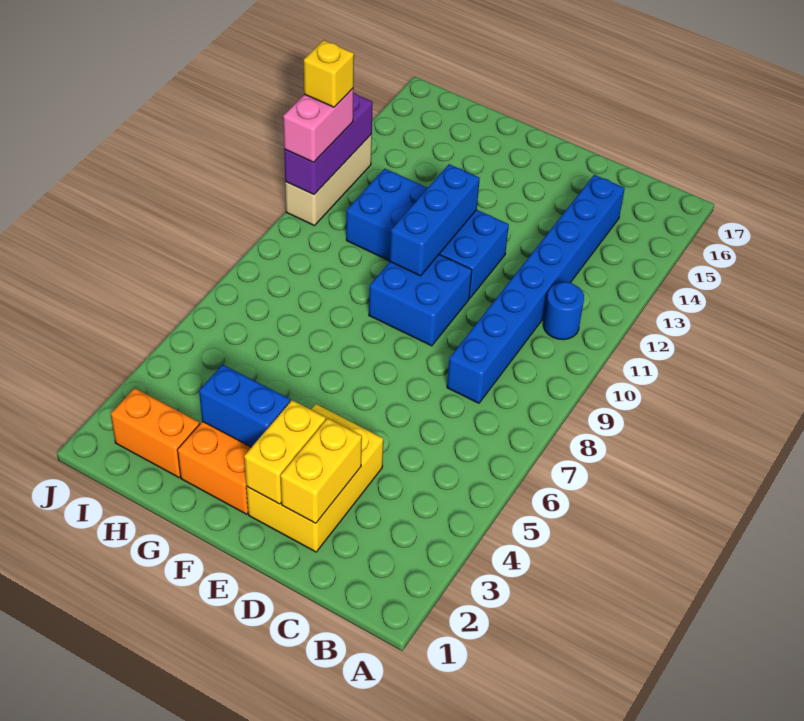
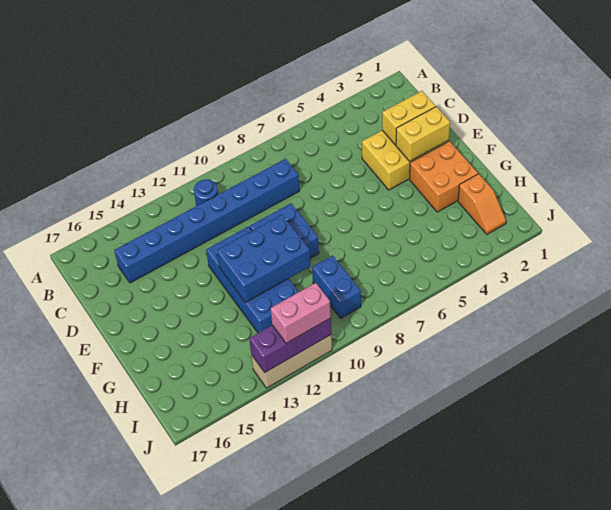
blue brick F3:G3 level 2 -> blue brick H9:I9 level 1
blue brick F10:F12 level 2 -> blue brick F10:G12 level 2
orange brick H2:I2 level 1 -> orange slope H2:I2 level 1 top H
yellow brick J12 level 4 -> none

